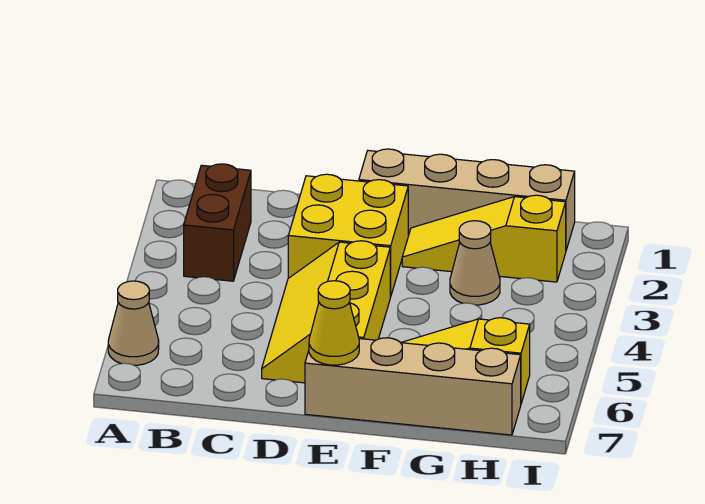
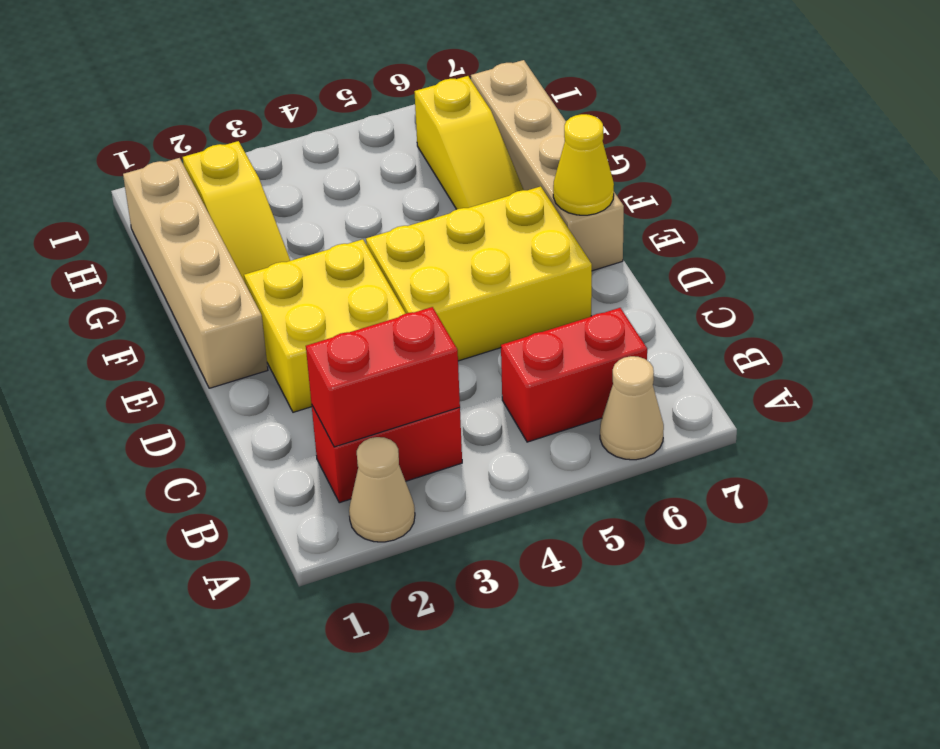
brown brick B2:B3 level 1 -> red brick B2:B3 level 1
none -> red brick B2:B3 level 2
none -> red brick B5:B6 level 1
yellow slope D4:E6 level 1 top E -> yellow brick D4:E6 level 1
tan cone G3 level 1 -> tan cone A2 level 1

